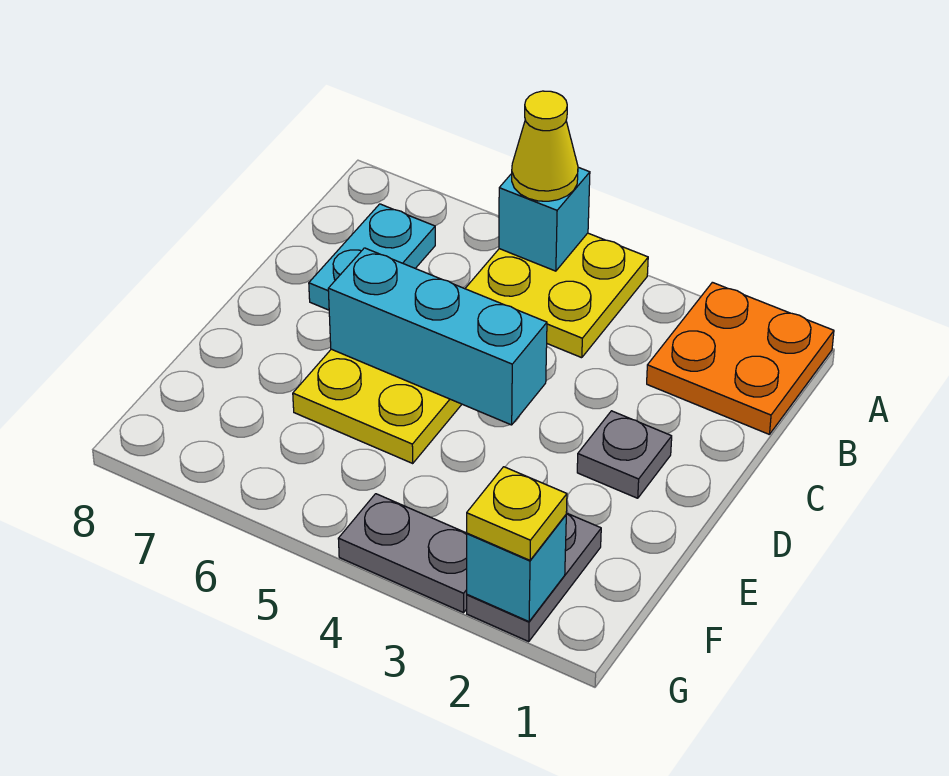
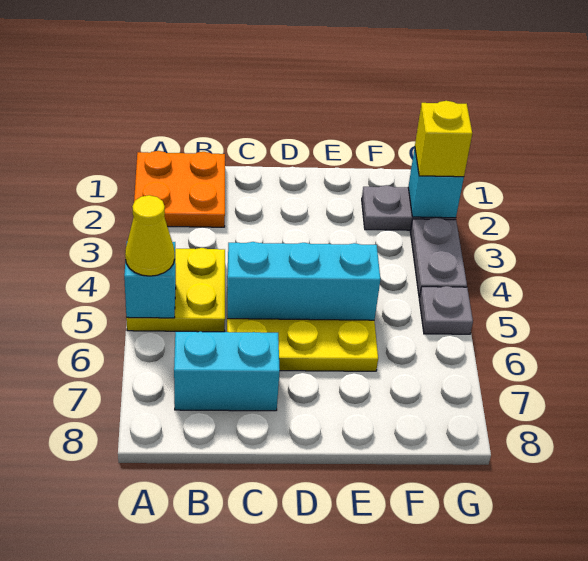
cyan plate B7:C7 level 1 -> cyan brick B7:C7 level 1
grey plate D2 level 1 -> grey plate G5 level 1
cyan brick D4:D6 level 2 -> cyan brick C5:E5 level 2
yellow plate G2 level 3 -> yellow brick G2 level 3

